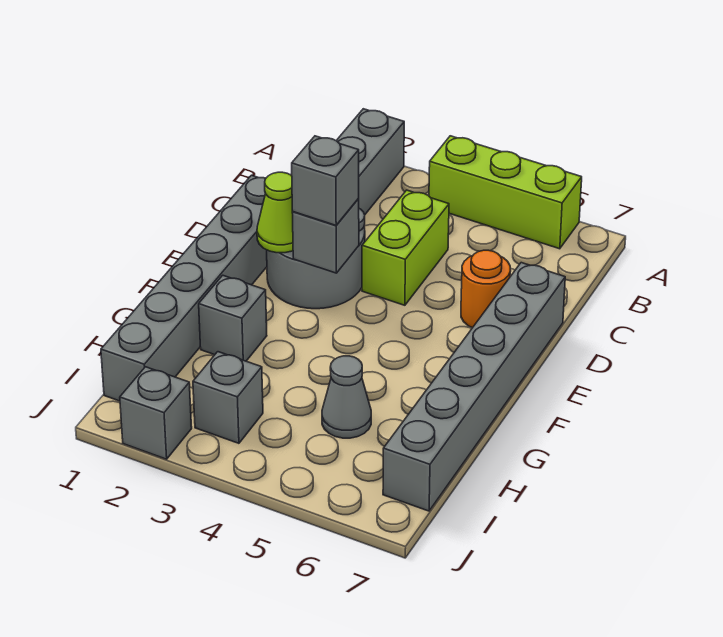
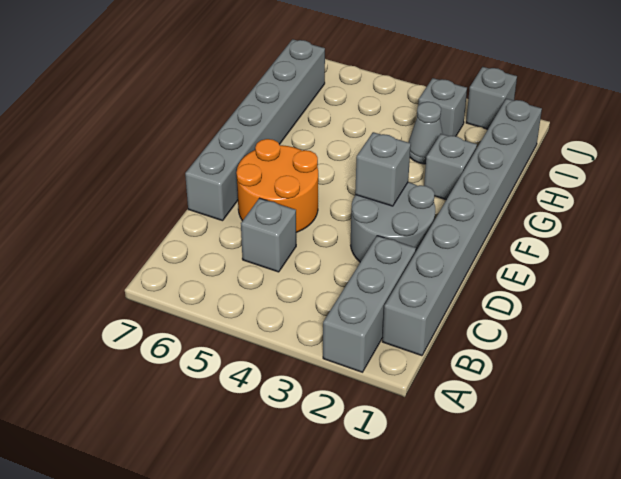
lime brick A4:A6 level 1 -> none
lime brick C4:D4 level 1 -> none
grey brick D1:I1 level 1 -> grey brick B1:I1 level 1
orange round brick D6 level 1 -> orange round brick D5:E6 level 1
lime cone E2 level 2 -> none
grey brick E3 level 3 -> grey brick C5 level 1
grey cone H5 level 1 -> grey cone H3 level 1

